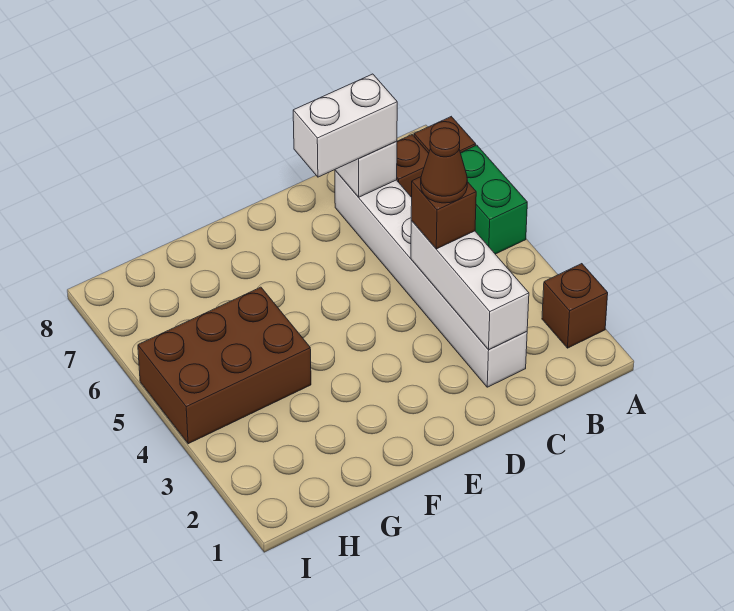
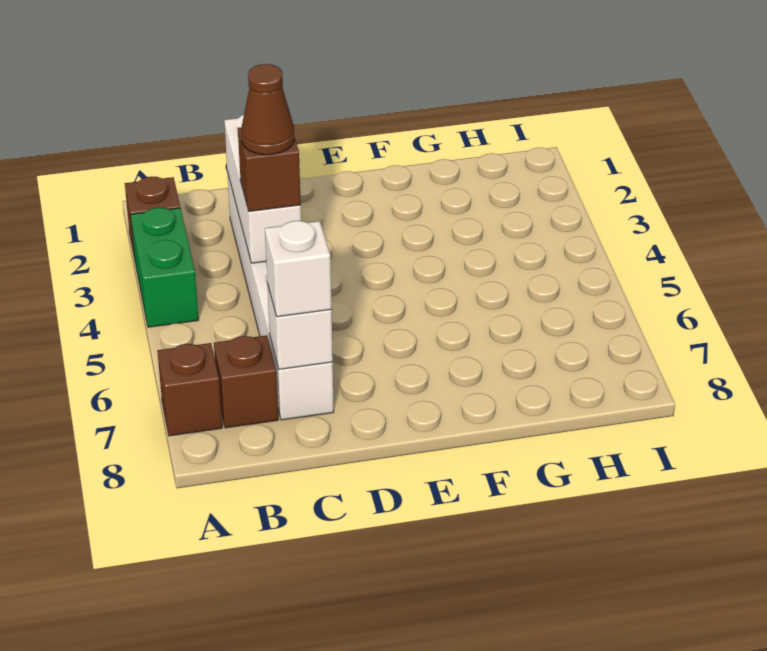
green brick A5:A6 level 1 -> green brick A3:A4 level 1
white brick C7:D7 level 3 -> white brick C7 level 3
brown brick G4:I5 level 1 -> none

